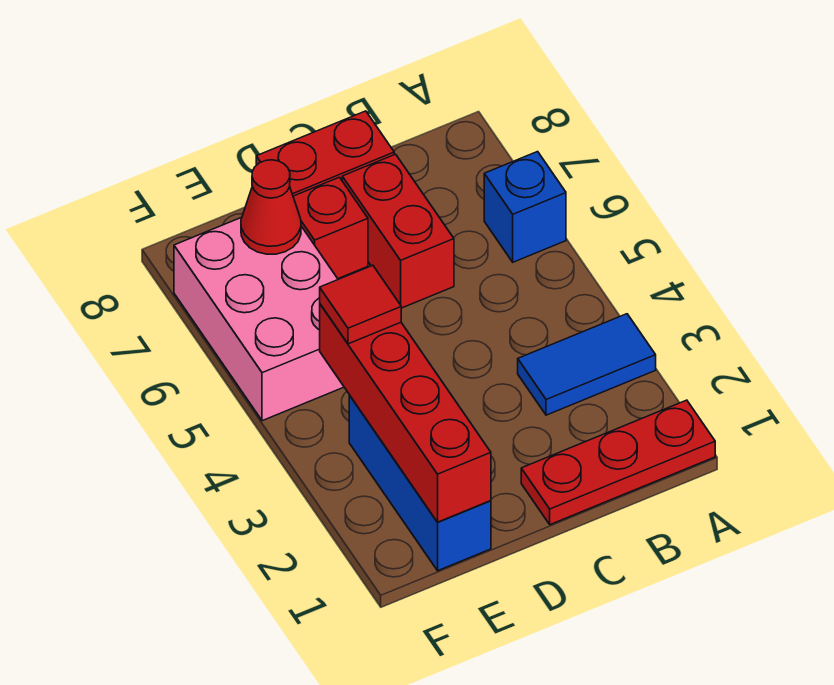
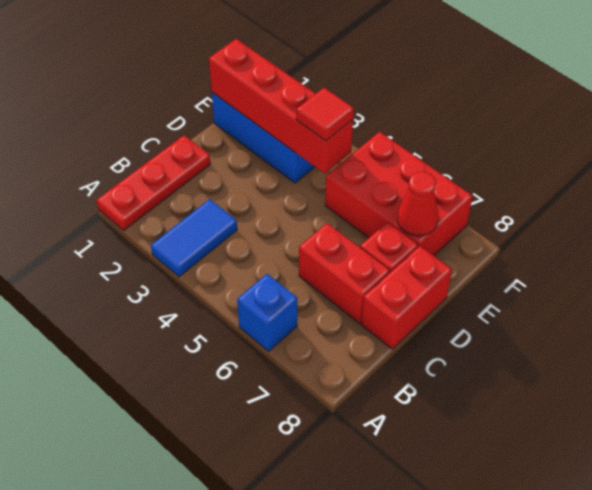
pink brick E5:F7 level 1 -> red brick E5:F7 level 1

